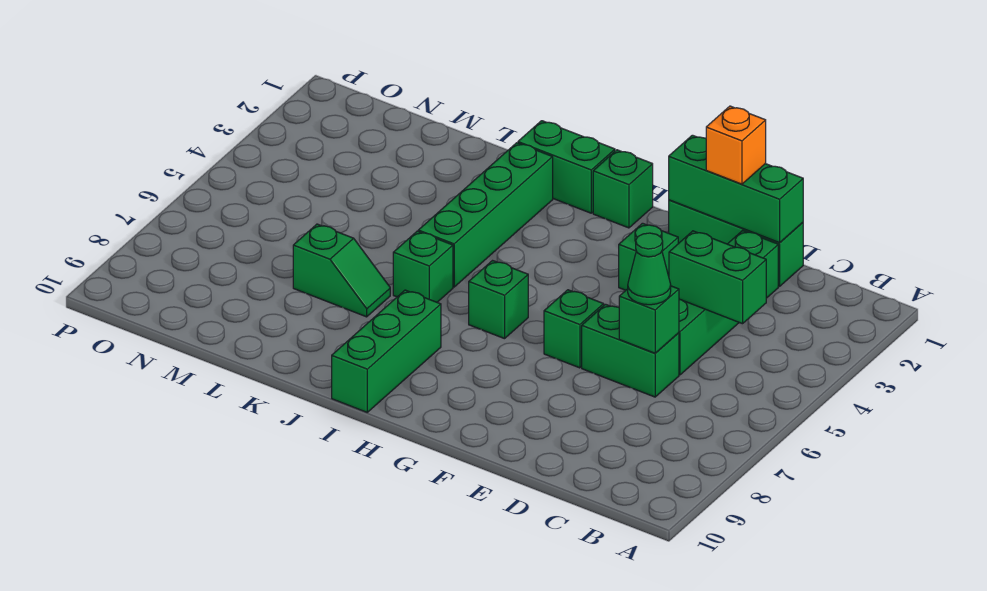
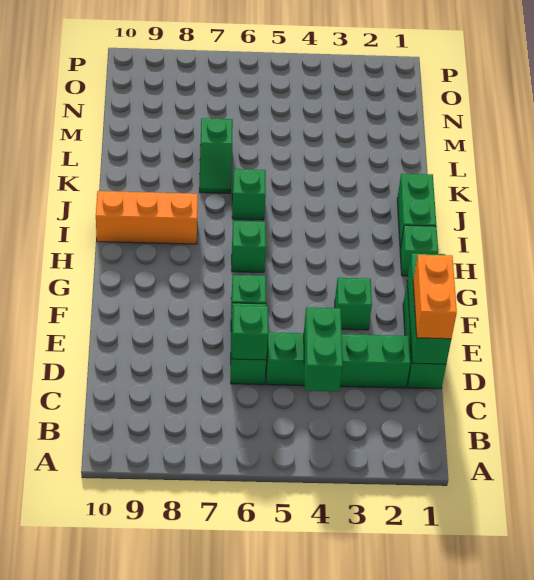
green cone D6 level 3 -> none
orange brick E1 level 3 -> orange brick D1:E1 level 3
green brick I8:I10 level 1 -> orange brick I8:I10 level 1
green brick J2:J5 level 1 -> none

